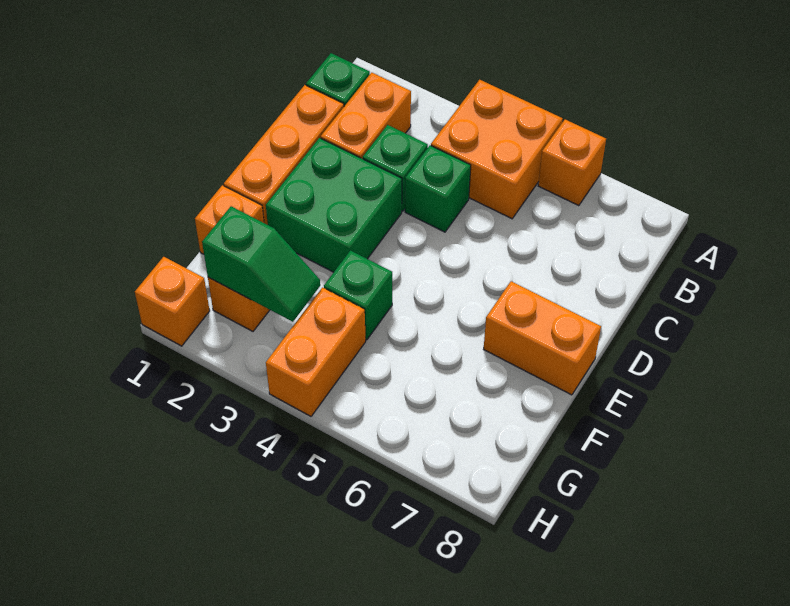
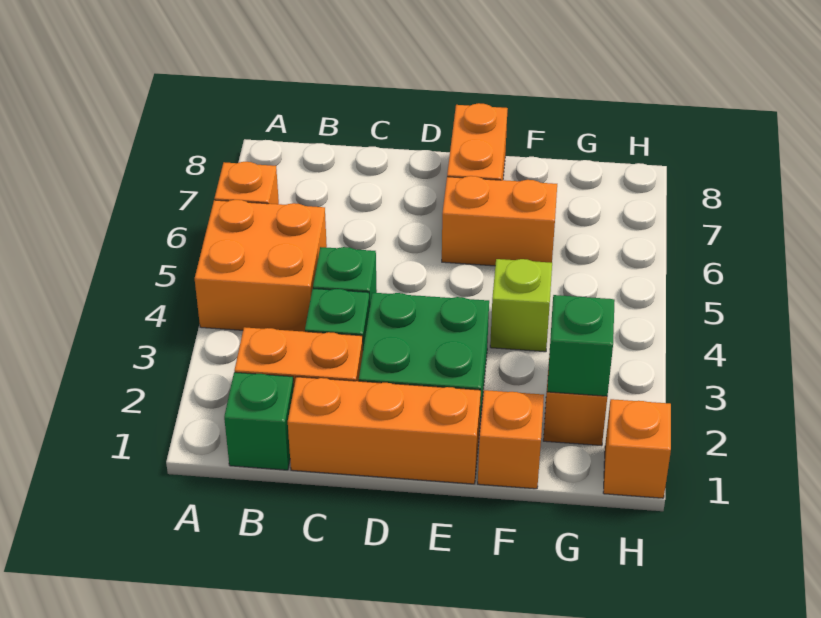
green brick F4 level 1 -> lime brick F4 level 1
orange brick G4:H4 level 1 -> orange brick E6:F6 level 1

